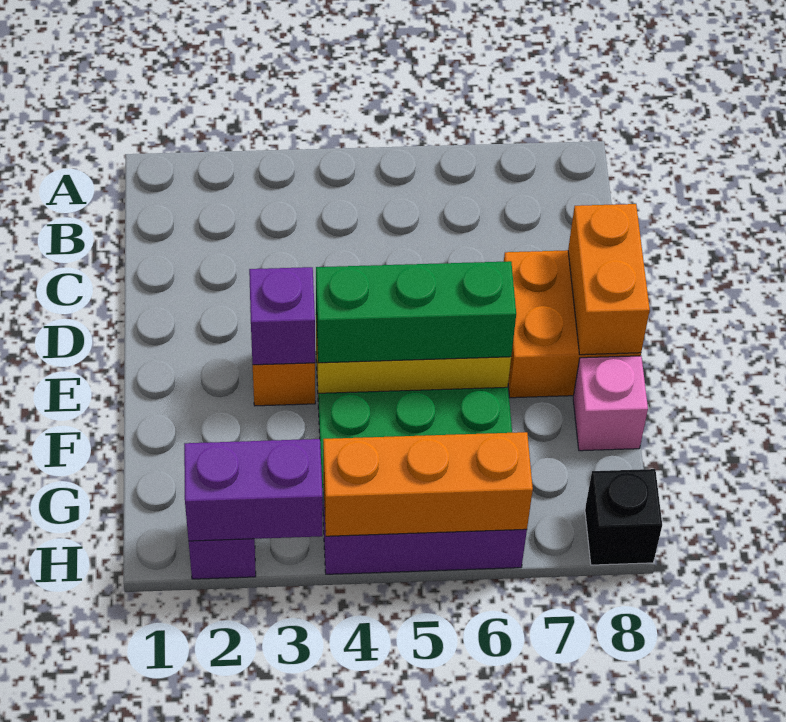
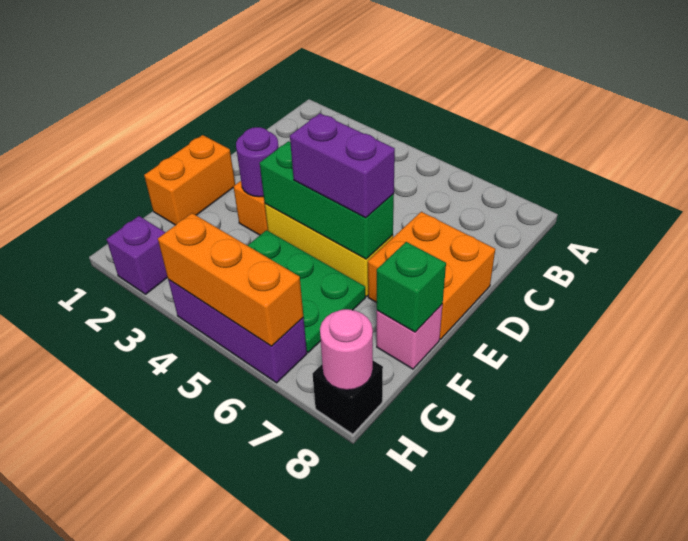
orange brick D8:E8 level 2 -> orange brick E1:F1 level 1
purple brick E3 level 2 -> purple round brick E3 level 2
none -> green brick F8 level 2
purple brick H2:H3 level 2 -> purple brick E5:E6 level 3
none -> pink round brick H8 level 2

